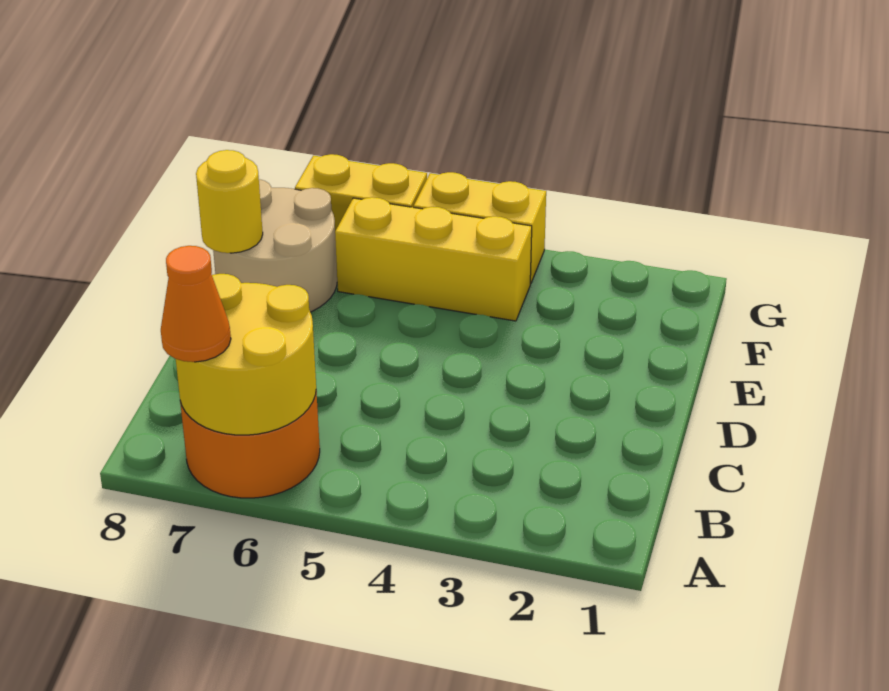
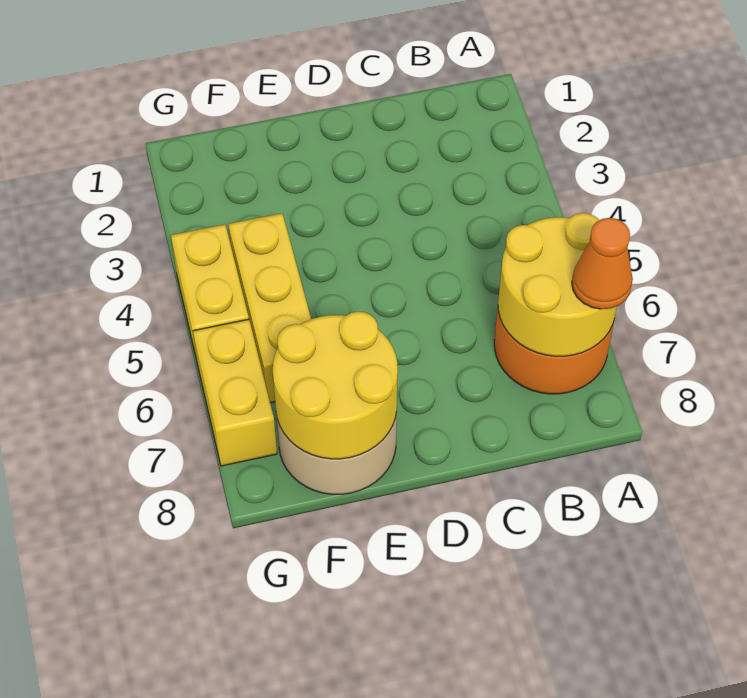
yellow round brick E8 level 2 -> yellow round brick E7:F8 level 2

